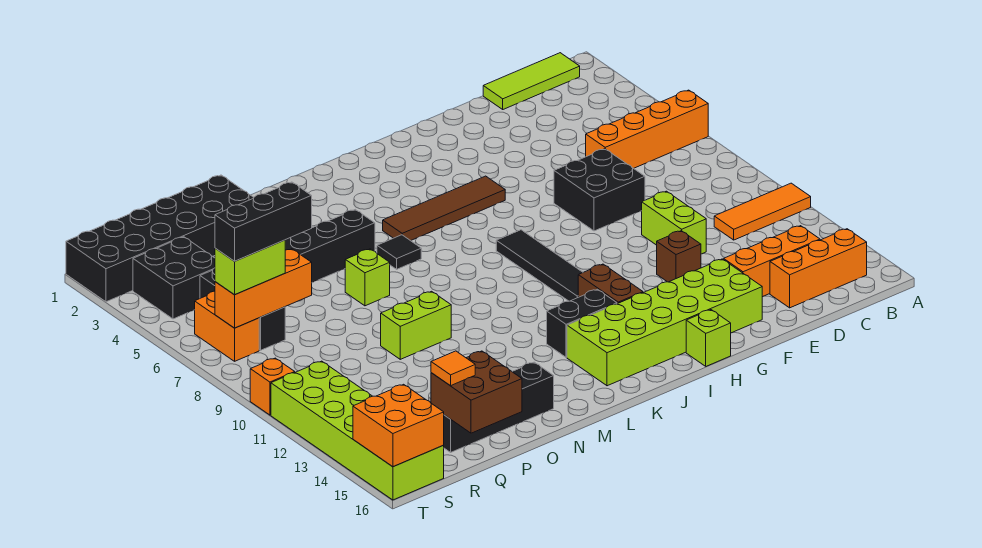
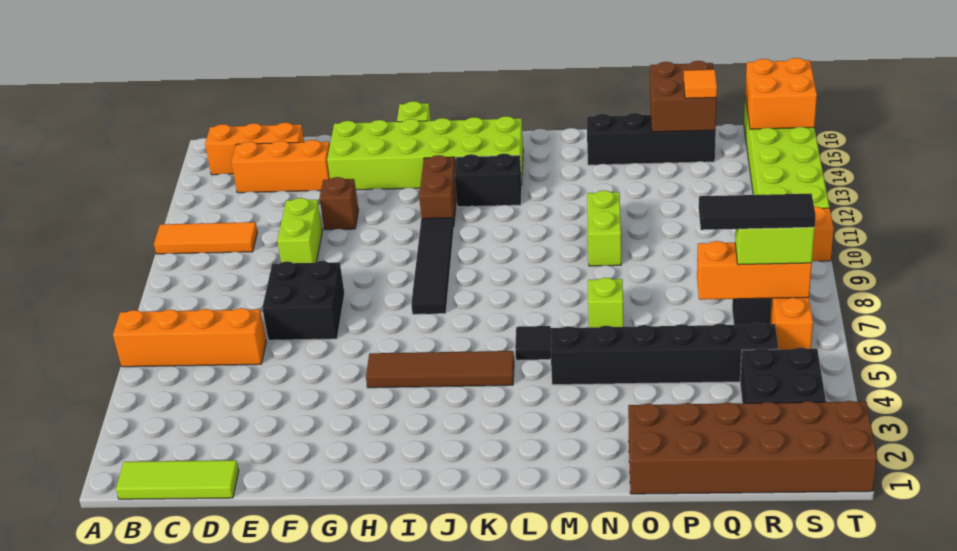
lime brick N10:O10 level 1 -> lime brick N10:N11 level 1
black brick O1:T2 level 1 -> brown brick O1:T2 level 1
black brick Q7:S7 level 4 -> black tile Q7:S7 level 4

